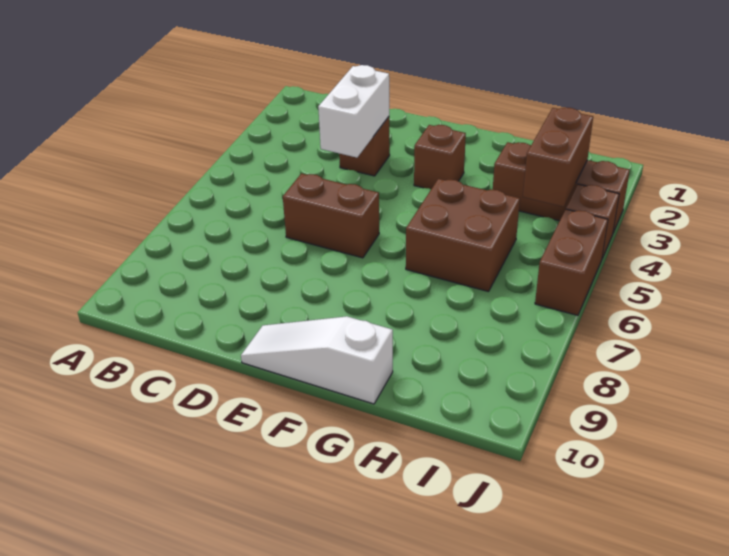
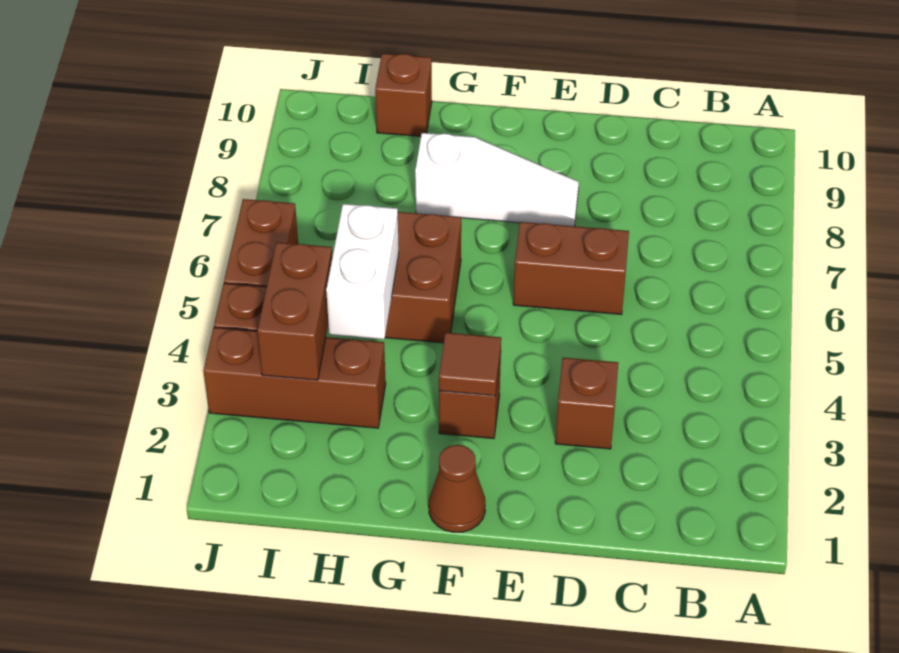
white brick D3:D4 level 2 -> white brick H4:H5 level 2
white slope E10:G10 level 1 top G -> white slope E8:G8 level 1 top G
none -> brown cone F1 level 1
none -> brown tile F3 level 2
none -> brown brick H10 level 1

